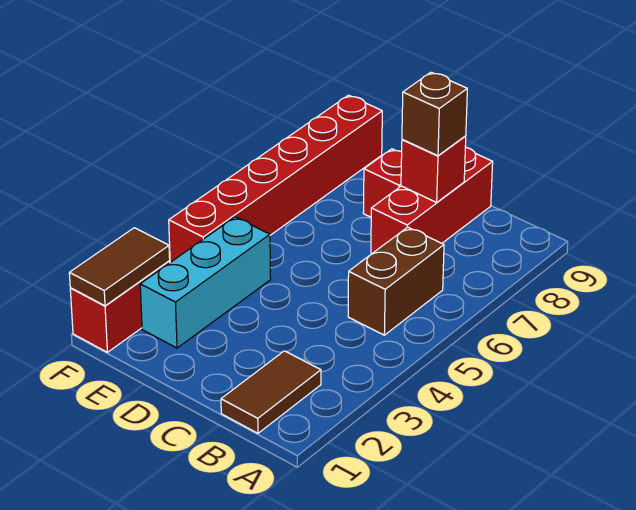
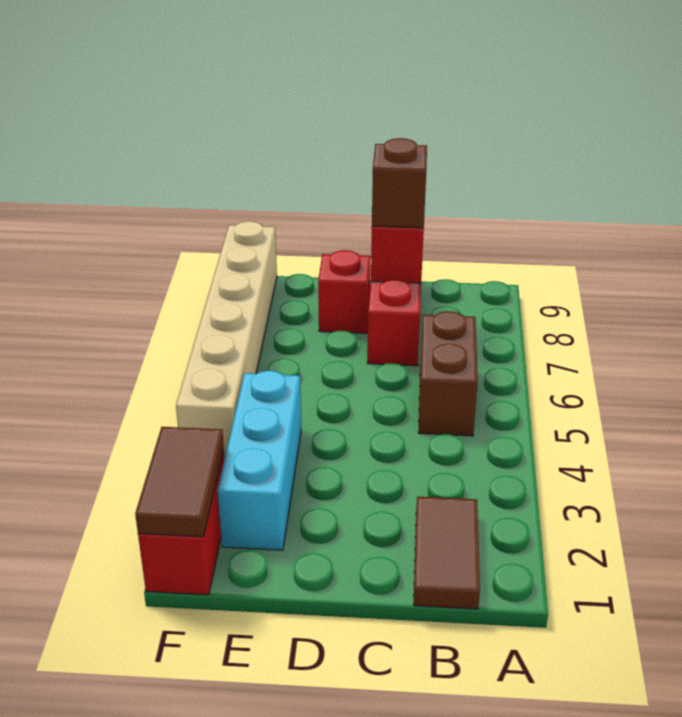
red brick F4:F9 level 1 -> tan brick F4:F9 level 1

